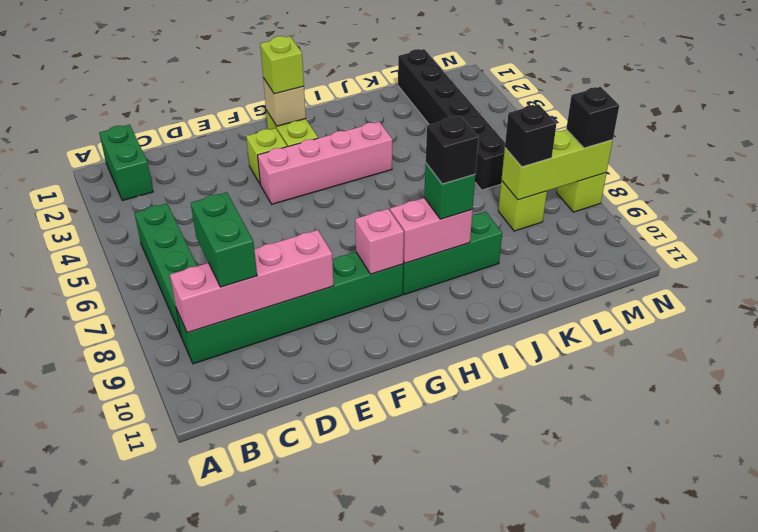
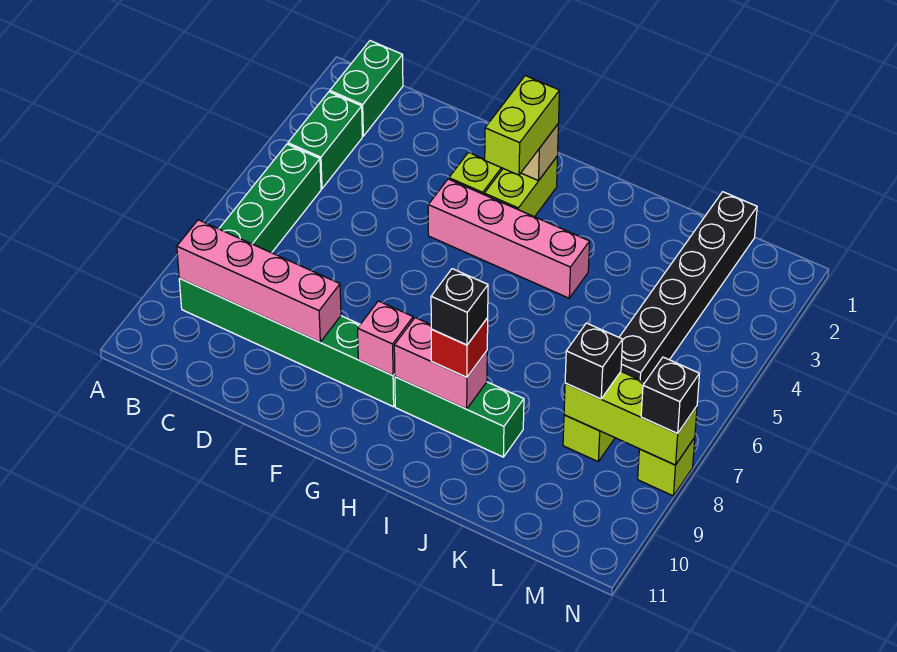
green brick C8:C9 level 3 -> green brick B3:B4 level 1
lime brick G2 level 3 -> lime brick G2:G3 level 3
green brick I9 level 3 -> red brick I9 level 3

